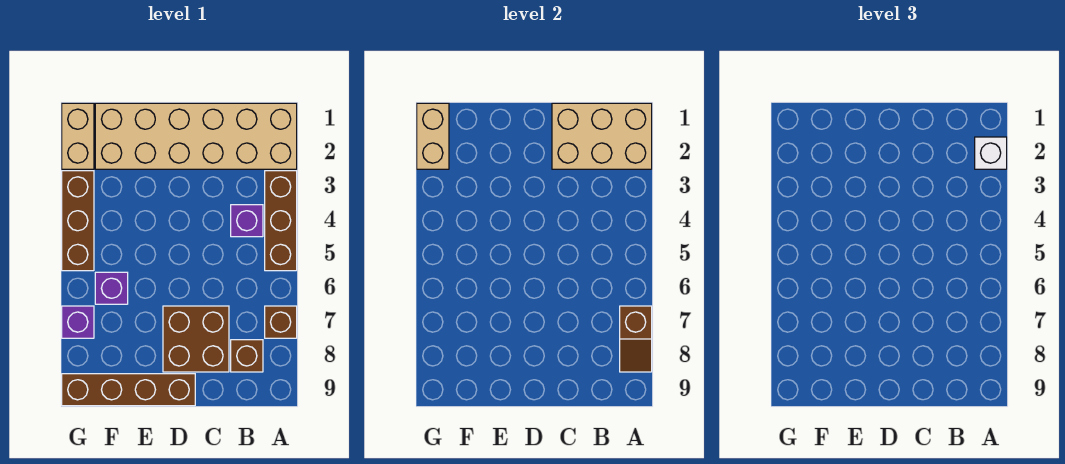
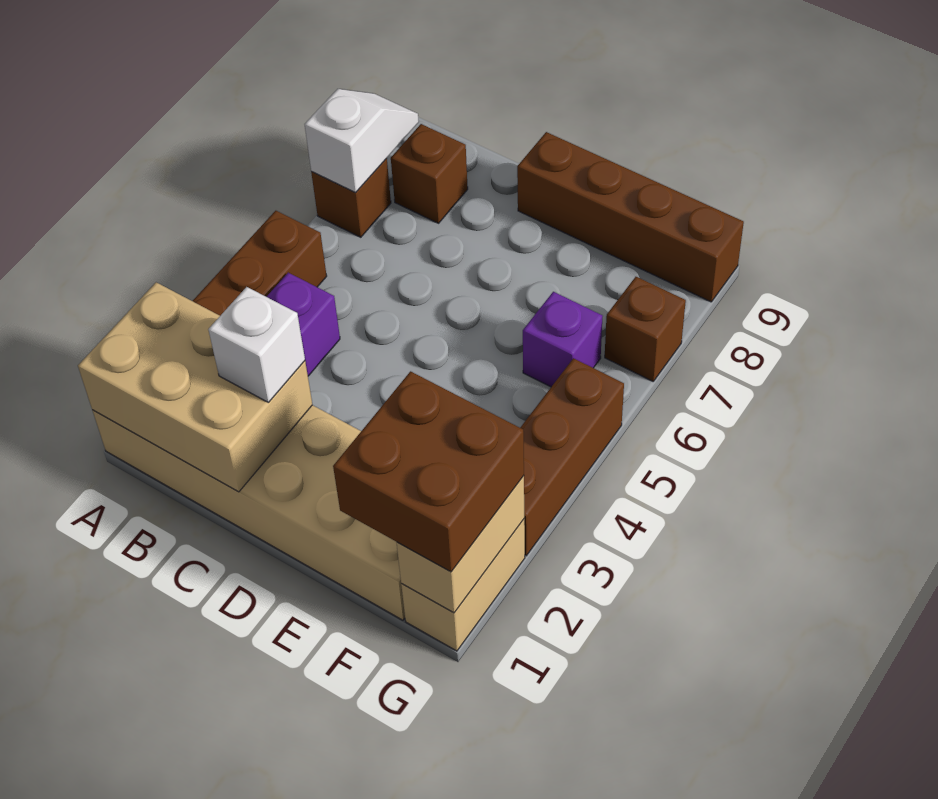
white brick A2 level 3 -> white brick C2 level 3
brown slope A7:A8 level 2 top 7 -> white slope A7:A8 level 2 top 7
brown brick C7:D8 level 1 -> brown brick F1:G2 level 3
purple brick G7 level 1 -> brown brick G7 level 1

